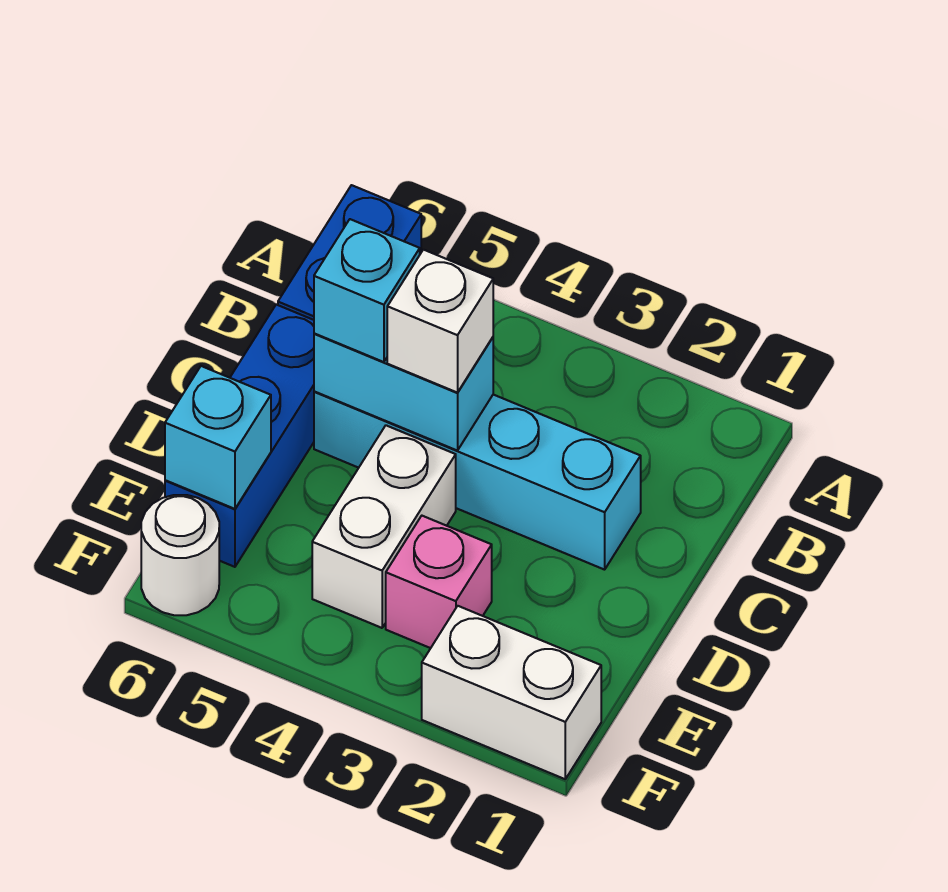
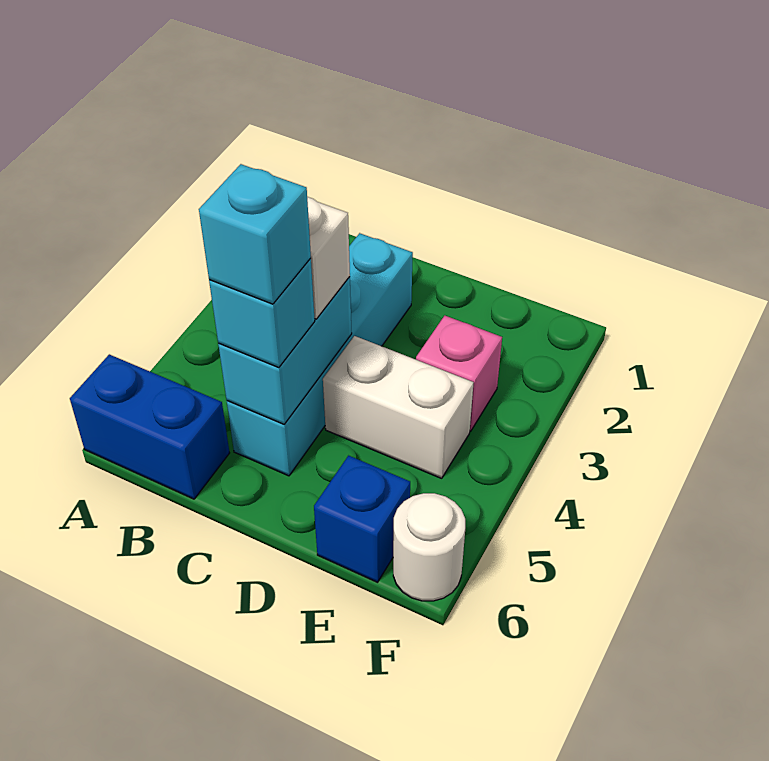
blue brick C6:E6 level 1 -> blue brick E6 level 1
cyan brick E6 level 2 -> cyan brick C5 level 4
white brick F1:F2 level 1 -> none

